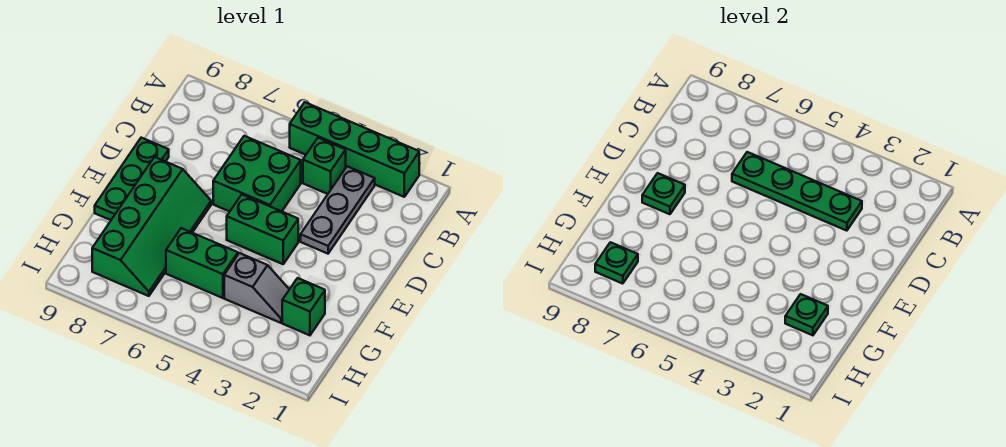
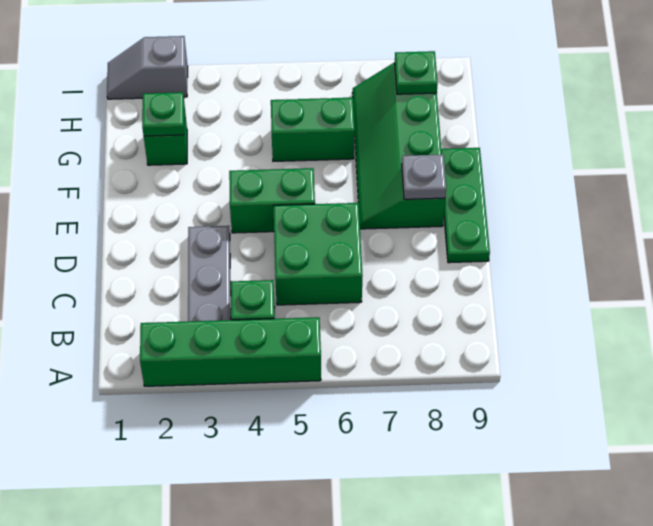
green plate C3:C6 level 2 -> none
green plate E8 level 2 -> grey plate E8 level 2
grey slope G3:G4 level 1 top 4 -> grey slope I1:I2 level 1 top 2

